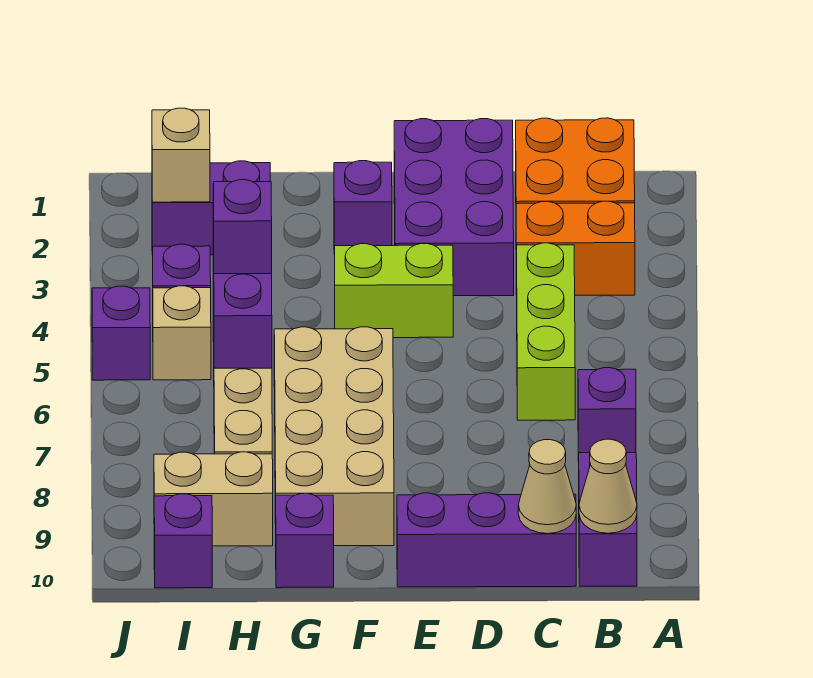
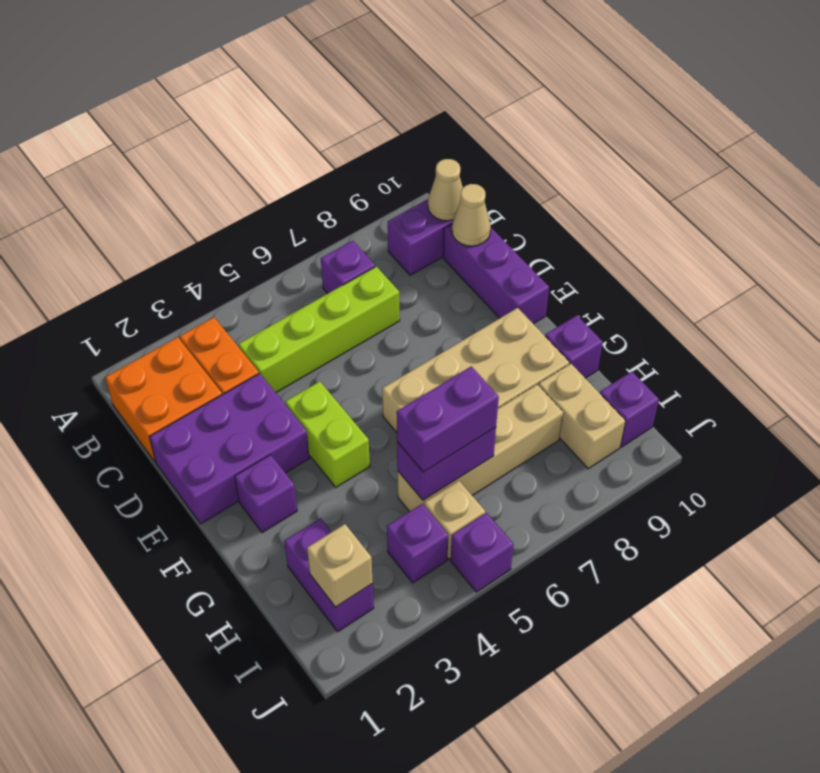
lime brick C4:C6 level 1 -> lime brick C4:C7 level 1
purple brick H5 level 3 -> purple brick H5:H6 level 3

